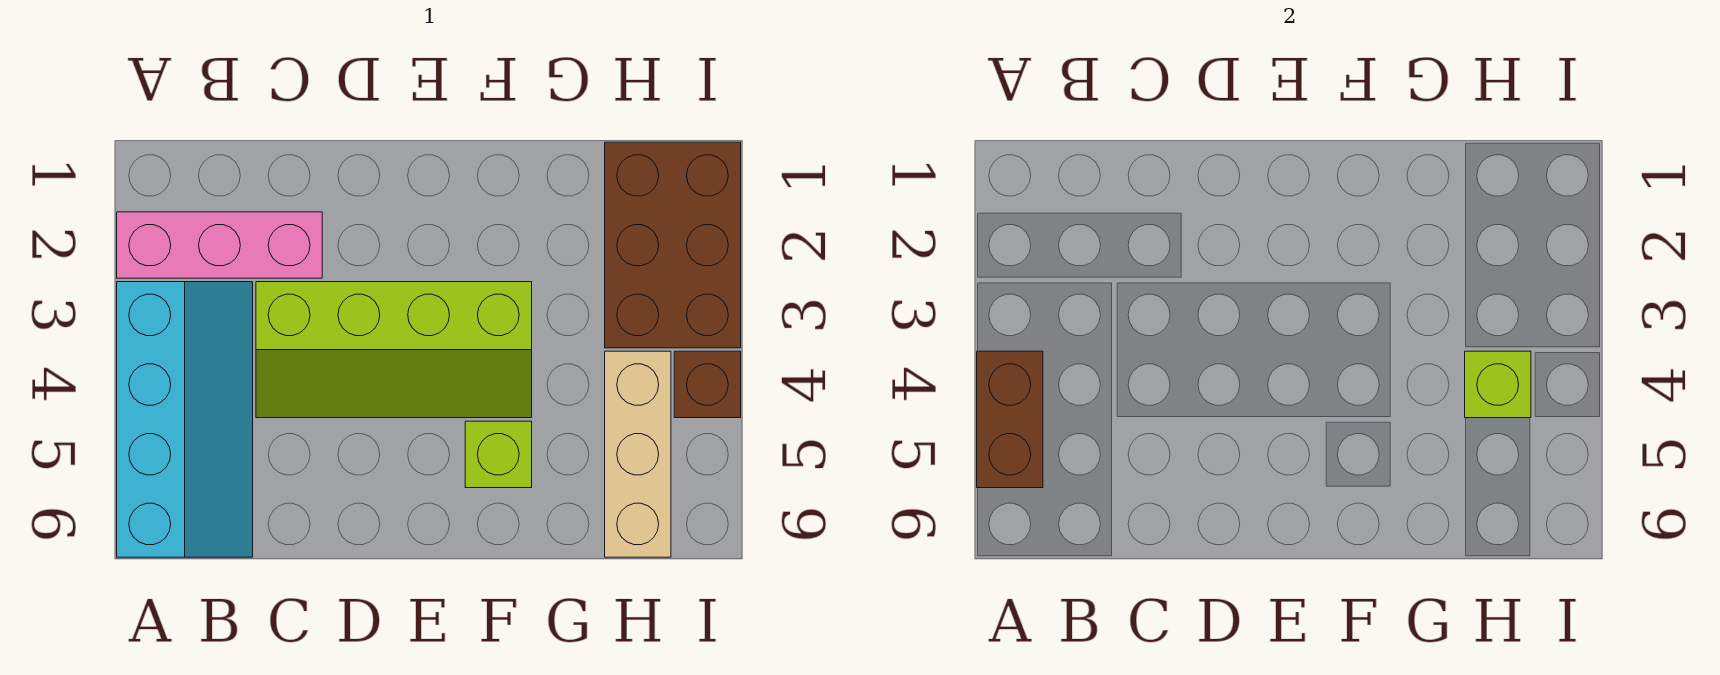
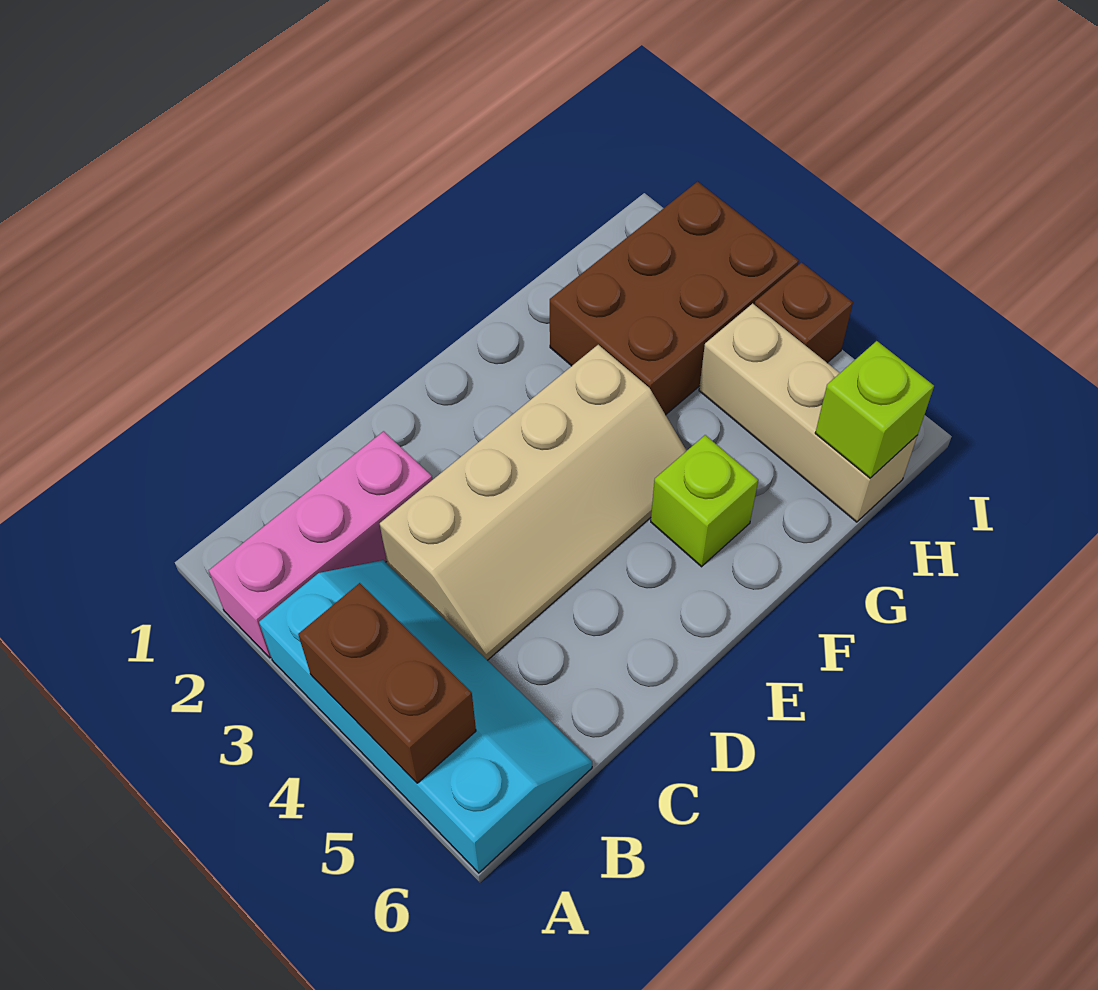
lime slope C3:F4 level 1 top 3 -> tan slope C3:F4 level 1 top 3
brown brick H1:I3 level 1 -> brown brick G2:I3 level 1
lime brick H4 level 2 -> lime brick H6 level 2

